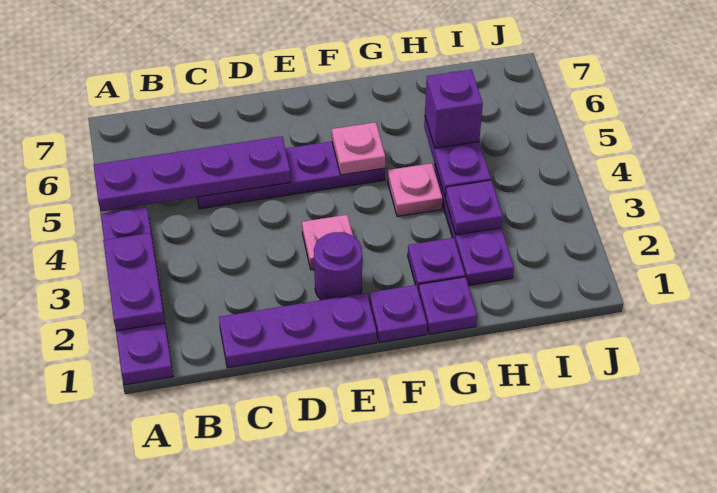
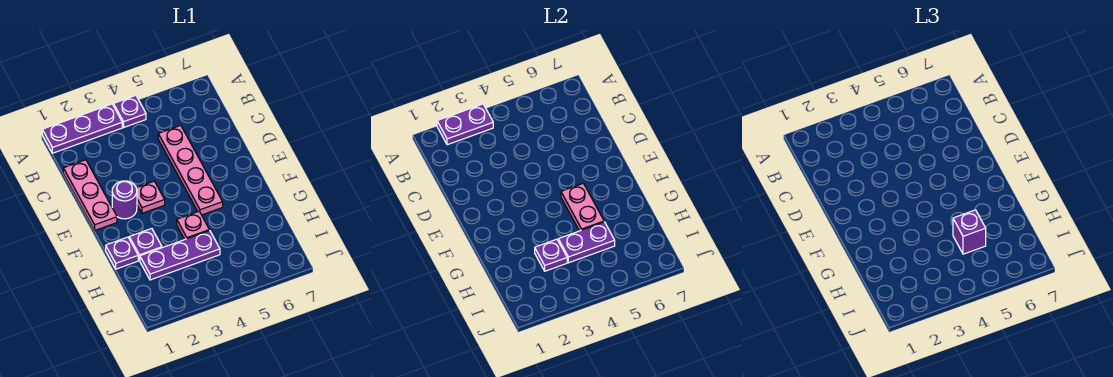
purple plate A5:D5 level 2 -> none
purple plate C1:E1 level 1 -> pink plate C1:E1 level 1
purple plate C5:F5 level 1 -> pink plate C5:F5 level 1
purple plate F1 level 1 -> none
pink plate F5 level 2 -> pink plate F5:G5 level 2

